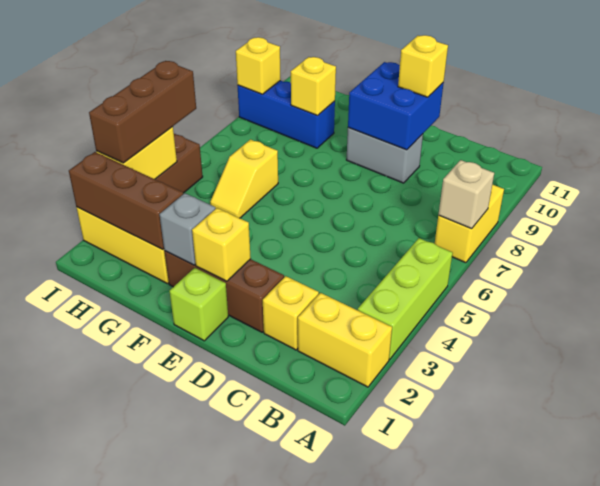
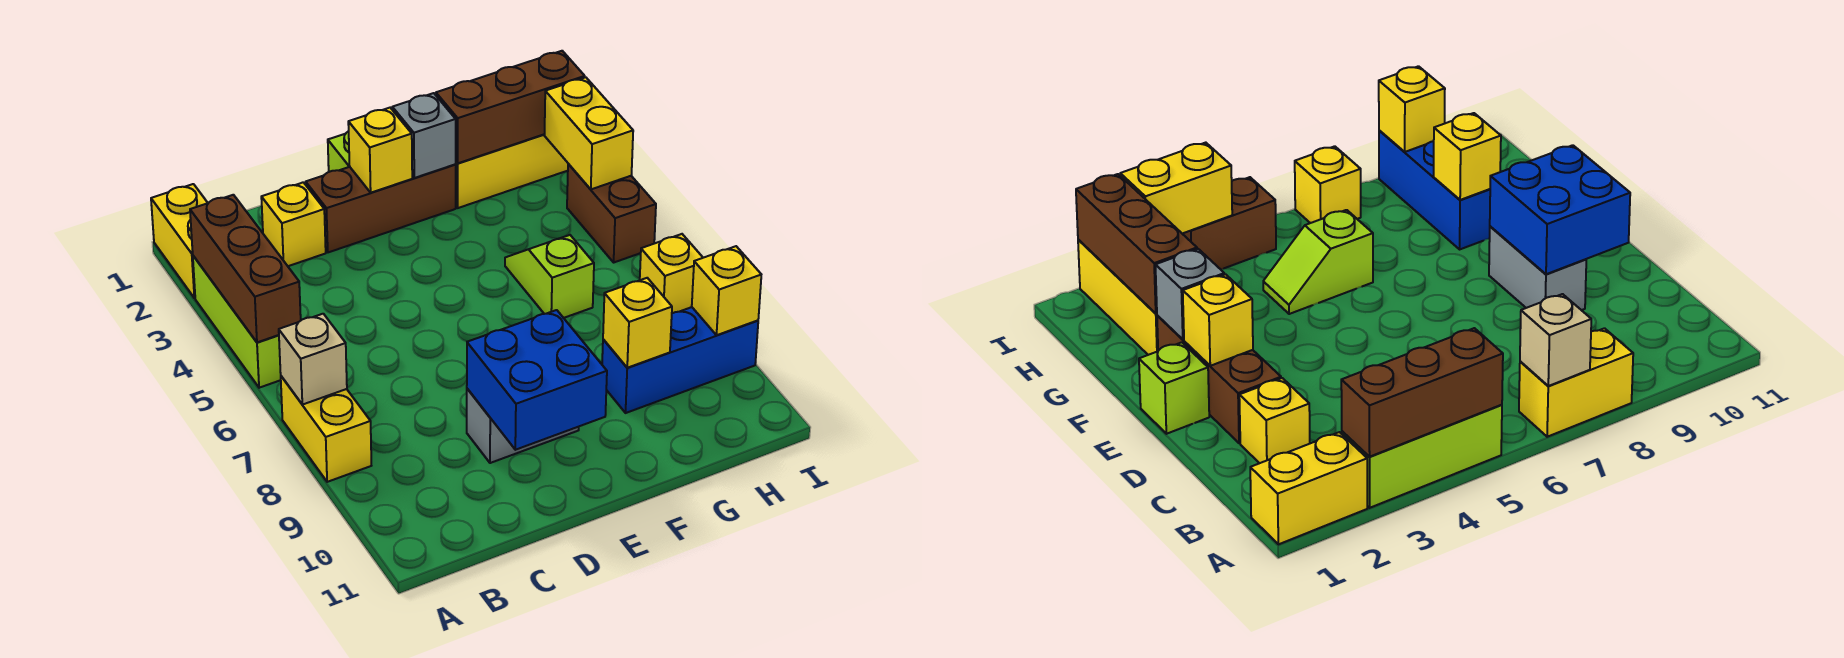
yellow brick A2:B2 level 1 -> yellow brick A1:A2 level 1
yellow brick D10 level 3 -> yellow brick I7 level 1
yellow slope G5:G6 level 1 top 6 -> lime slope G5:G6 level 1 top 6
brown brick I3:I5 level 3 -> brown brick A3:A5 level 2

